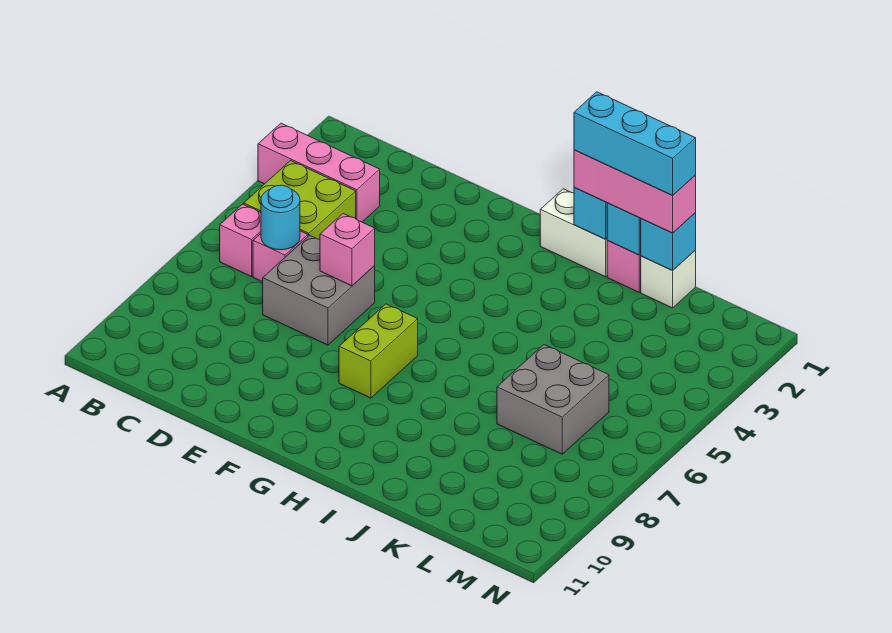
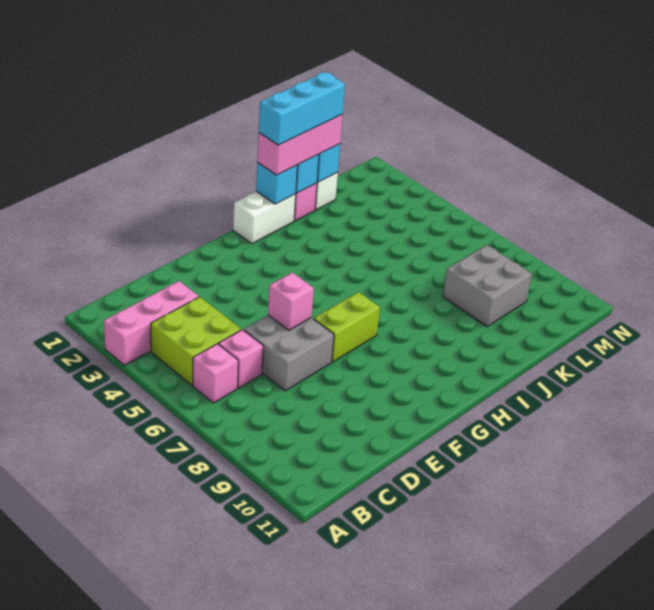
cyan round brick C6 level 2 -> none
lime brick G7:G8 level 1 -> lime brick F7:G7 level 1
grey brick K6:L7 level 1 -> grey brick K8:L9 level 1

